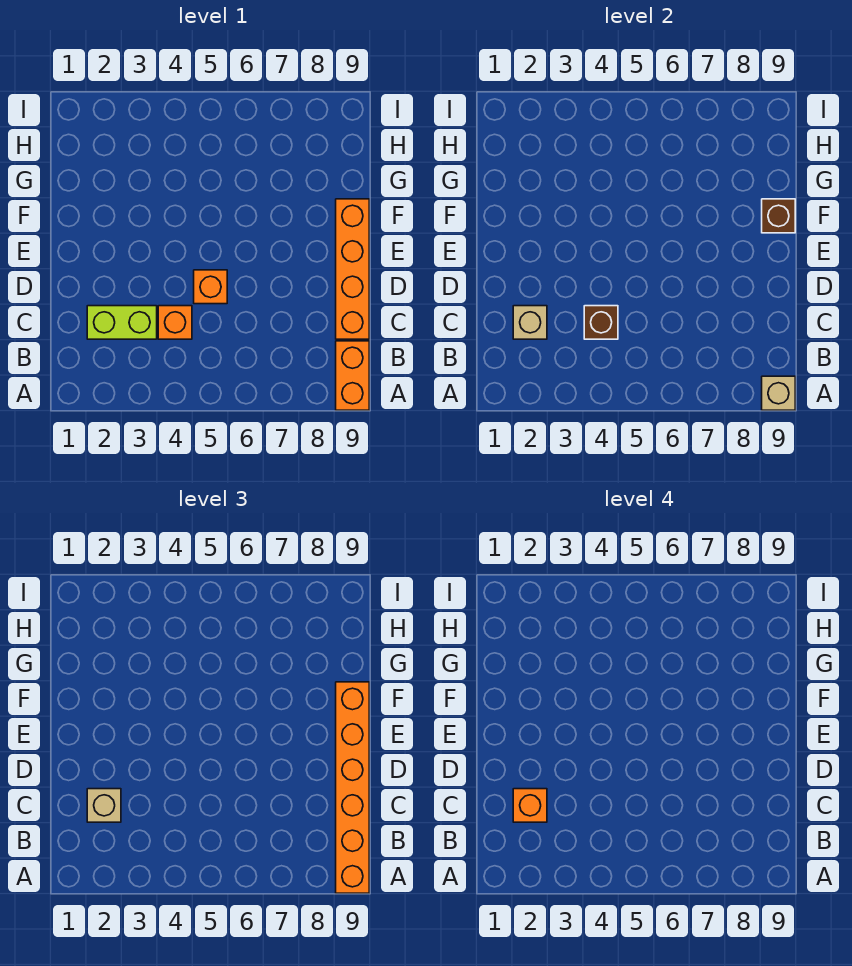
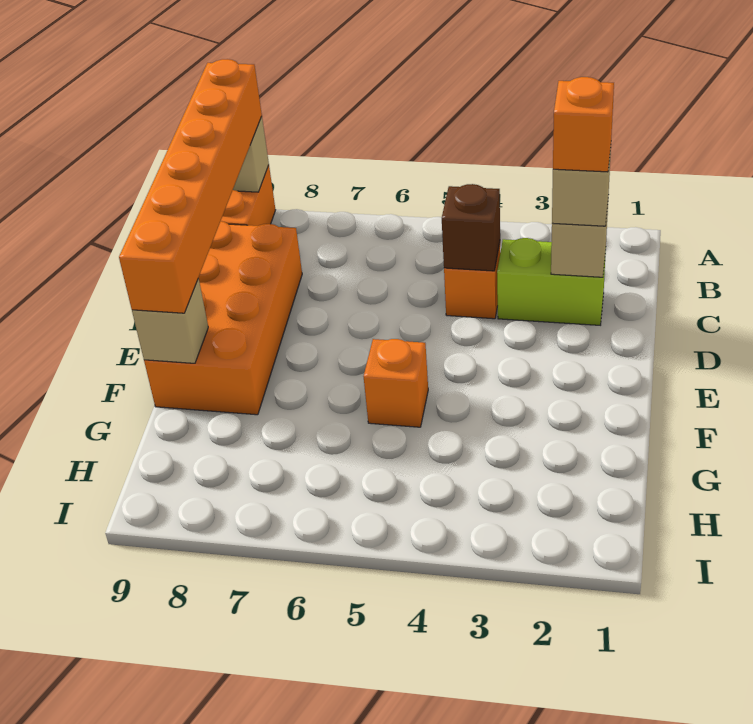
orange brick C9:F9 level 1 -> orange brick C8:F9 level 1
orange brick D5 level 1 -> orange brick F5 level 1
brown brick F9 level 2 -> tan brick F9 level 2

